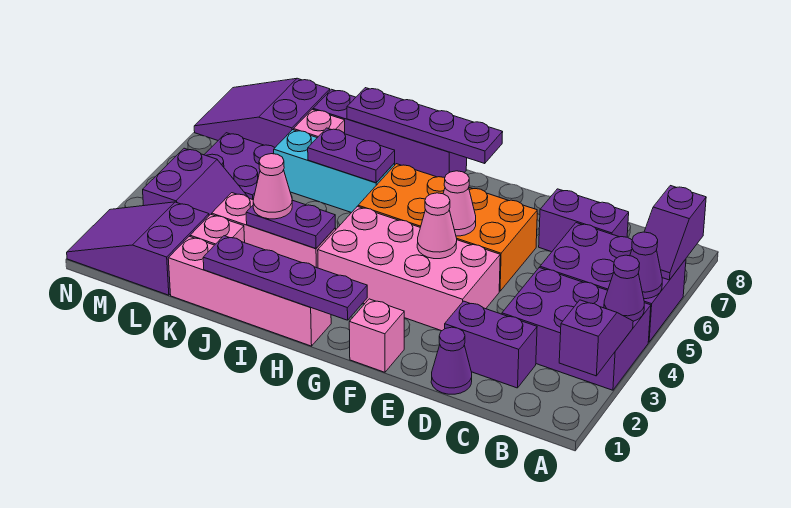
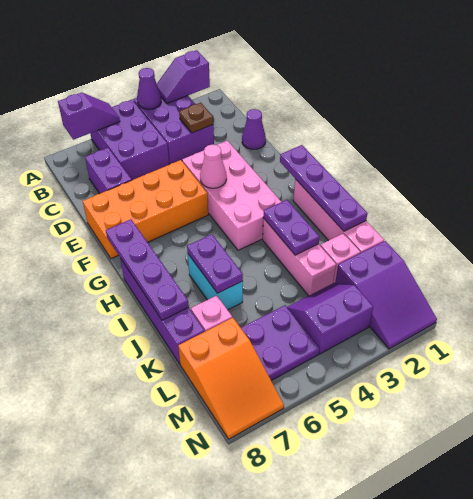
purple cone A5 level 2 -> none
purple brick C2:D2 level 1 -> none
none -> brown plate C3 level 2
orange brick E5:H6 level 1 -> orange brick E5:F8 level 1
pink brick F1 level 1 -> none
pink cone F5 level 2 -> none
cyan brick I6:K6 level 1 -> cyan brick I6:J6 level 1
pink cone J3 level 3 -> none
purple slope L7:N8 level 1 top L -> orange slope L7:N8 level 1 top L

